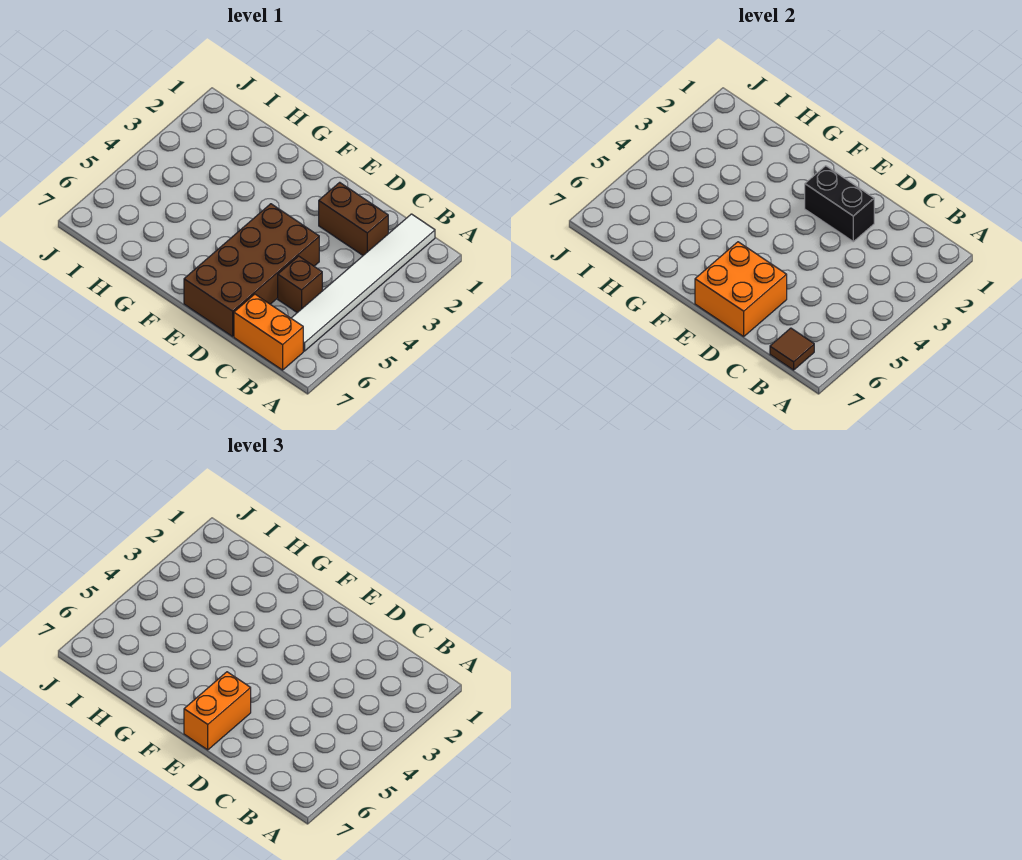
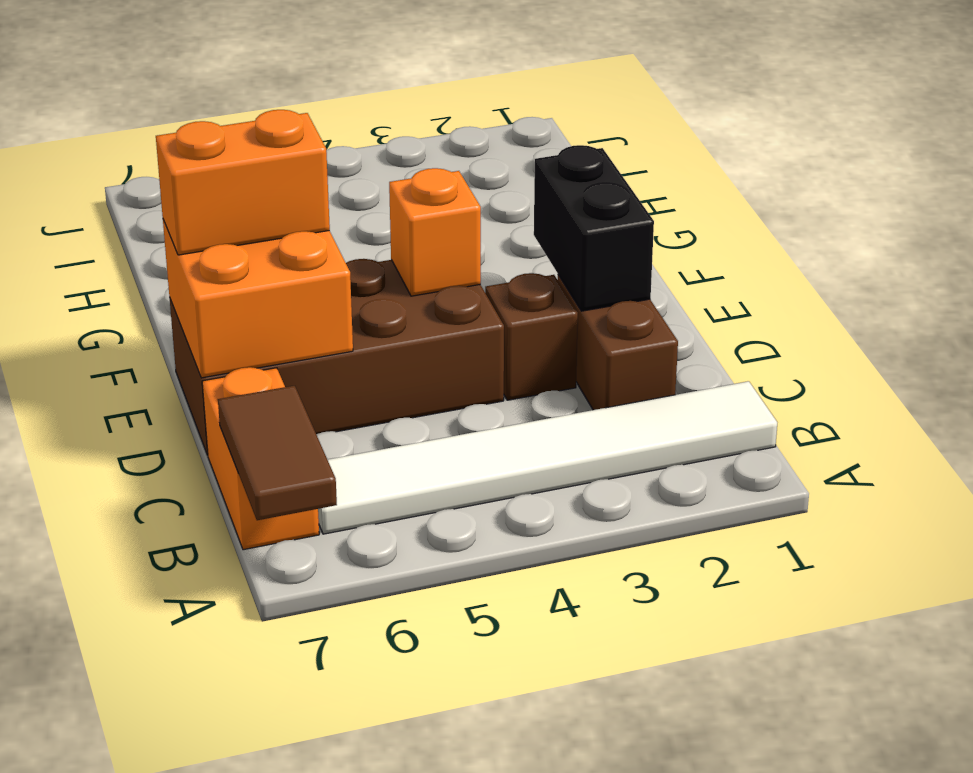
brown tile B7 level 2 -> brown tile A7:B7 level 2
brown brick C5 level 1 -> brown brick D3 level 1
none -> orange brick E4 level 2

